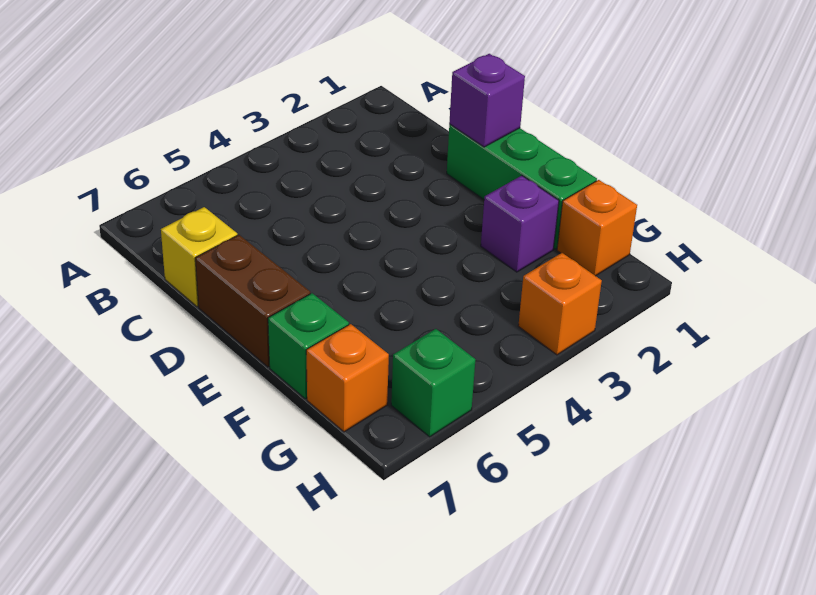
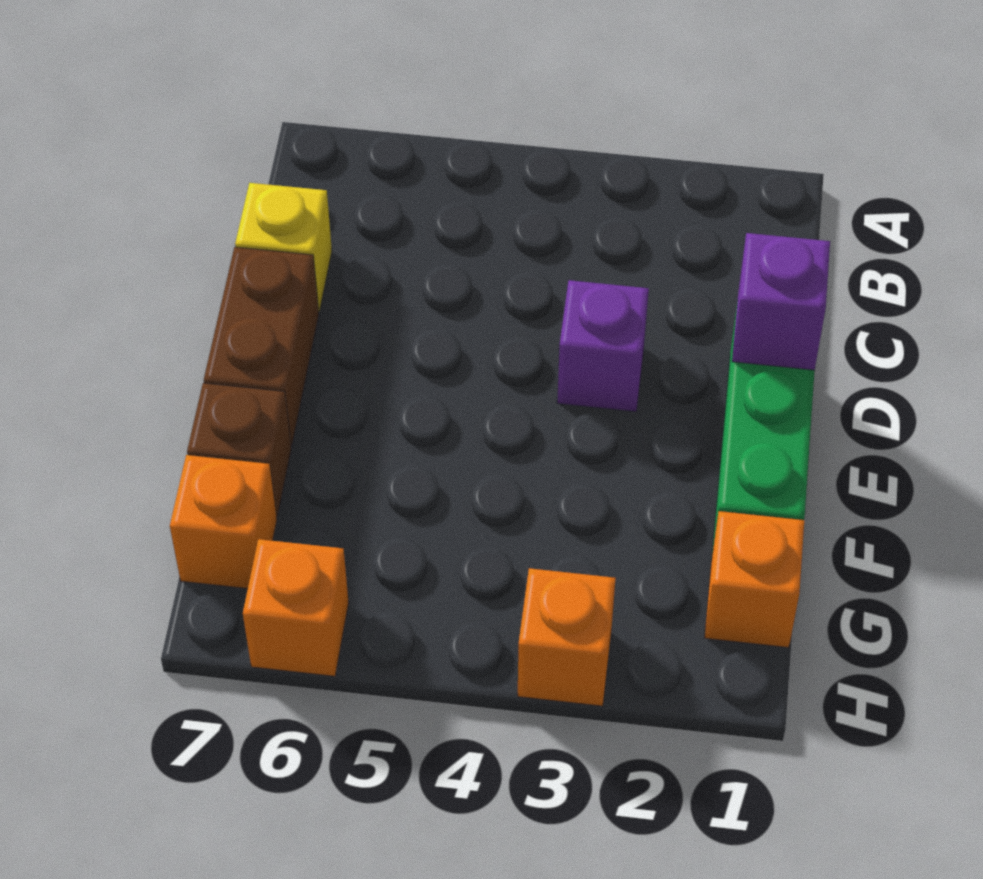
purple brick F2 level 1 -> purple brick D3 level 1
green brick F7 level 1 -> brown brick F7 level 1
green brick H6 level 1 -> orange brick H6 level 1

